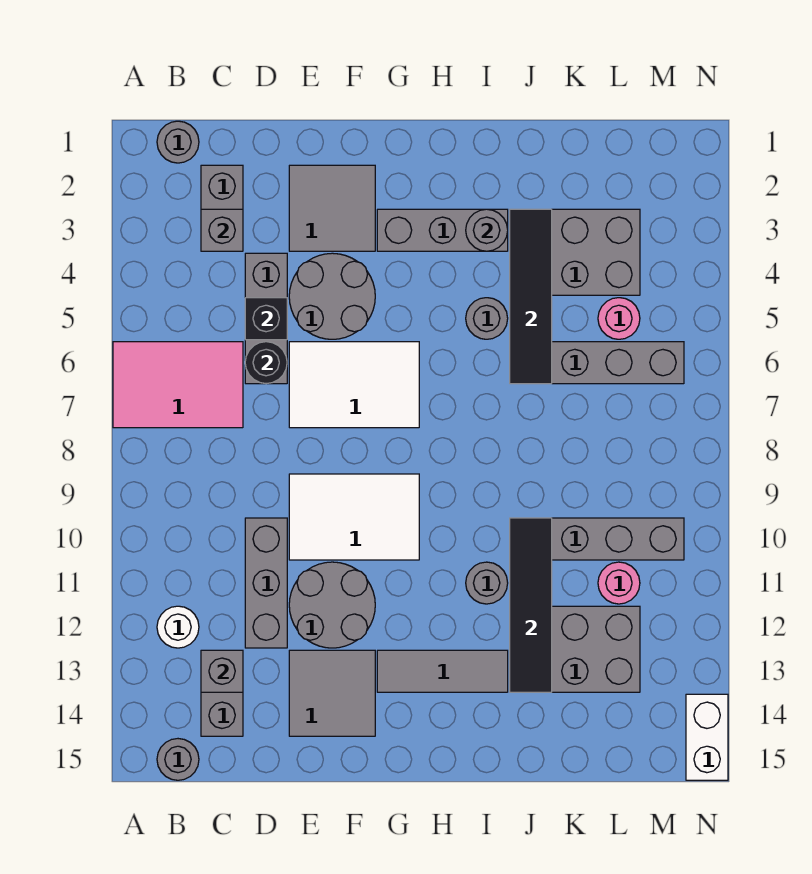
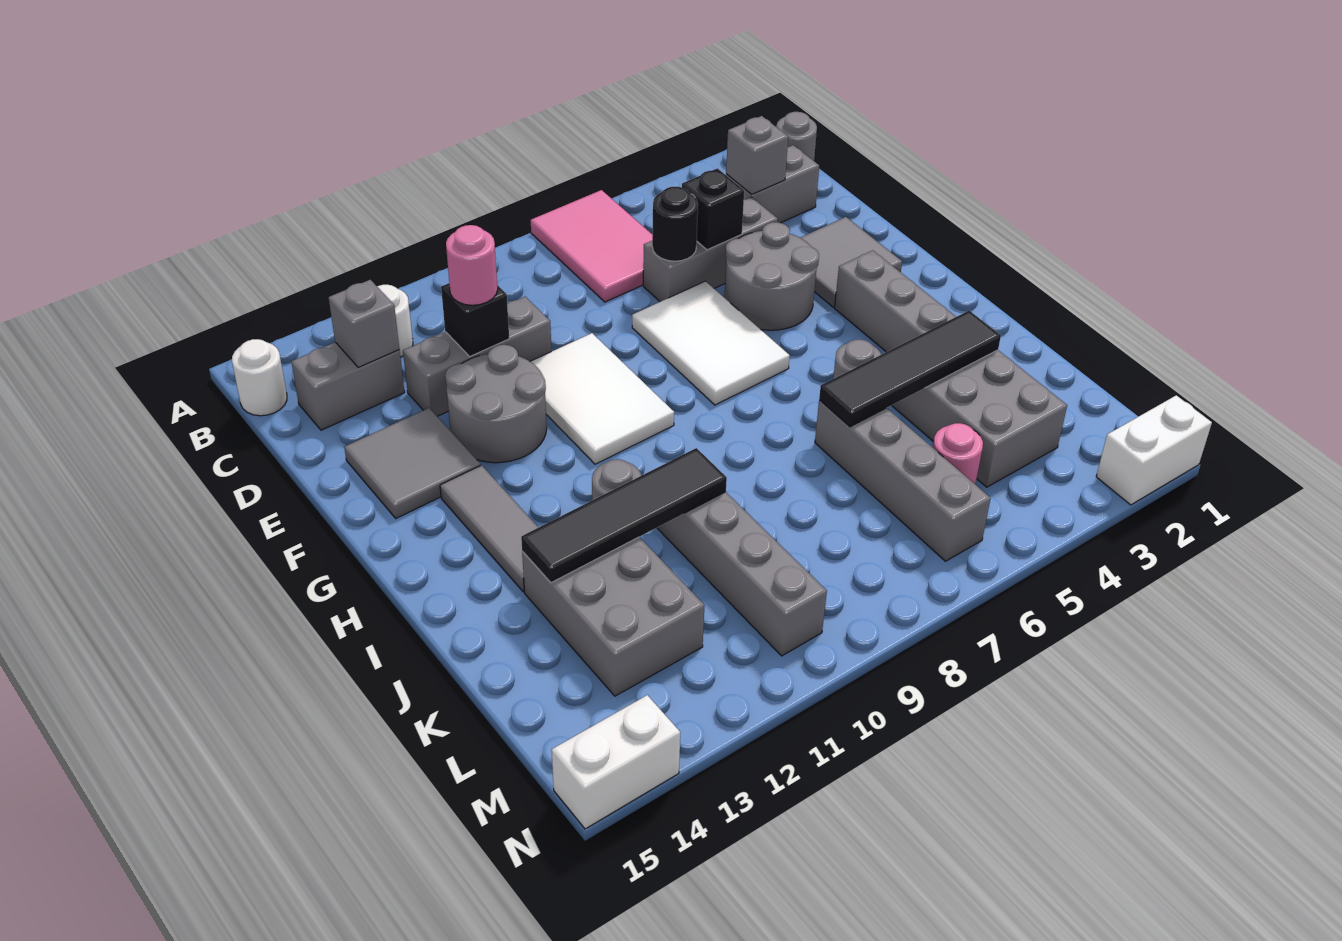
grey round brick B15 level 1 -> white round brick B15 level 1
none -> black brick D11 level 2
grey round brick I3 level 2 -> none
pink round brick L11 level 1 -> pink round brick D11 level 3
none -> white brick N1:N2 level 1

